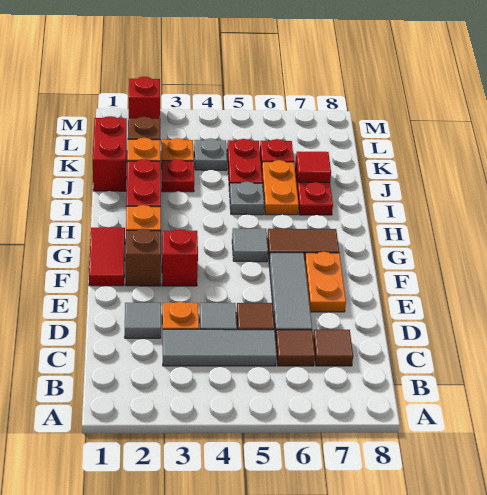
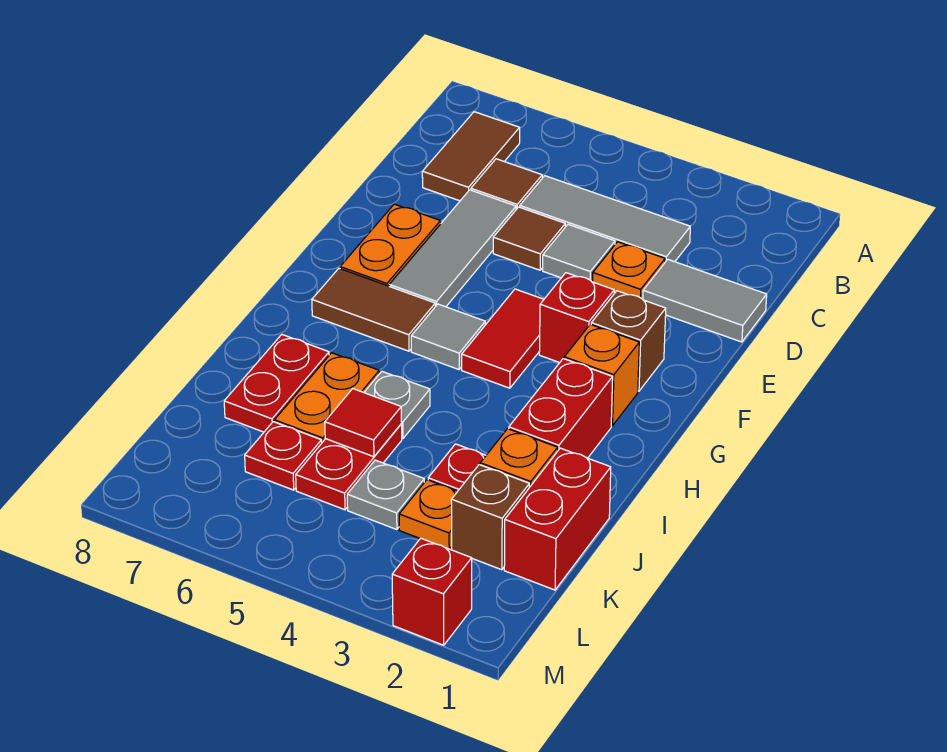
brown tile C7 level 1 -> brown tile B7:C7 level 1
grey tile D2 level 1 -> grey tile D1:D2 level 1
red tile F1:G1 level 1 -> red tile F4:G4 level 1
red tile J7 level 2 -> red tile J5 level 2

